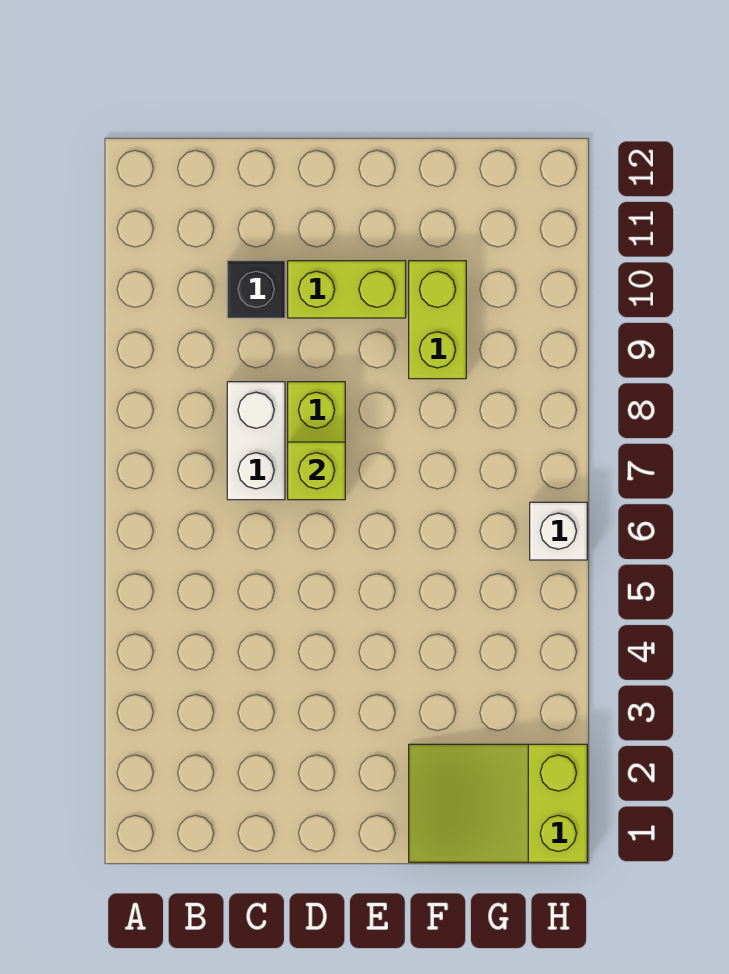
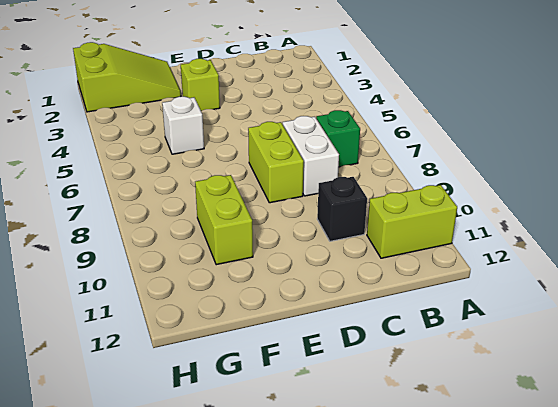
none -> green brick B7 level 1
lime brick D7 level 2 -> lime brick E3 level 1
lime brick D10:E10 level 1 -> lime brick A11:B11 level 1
white brick H6 level 1 -> white brick F5 level 1

